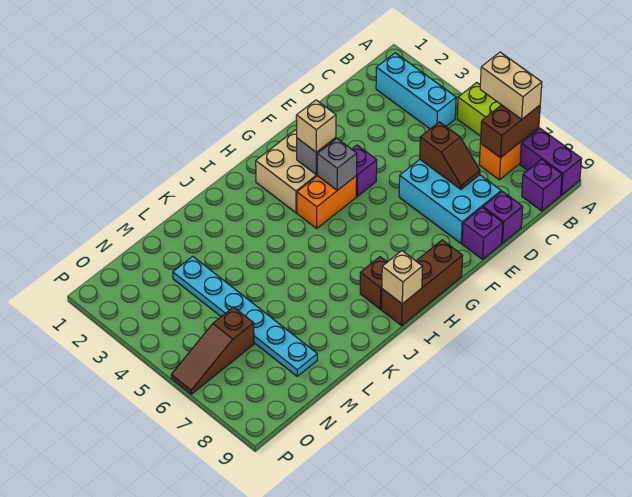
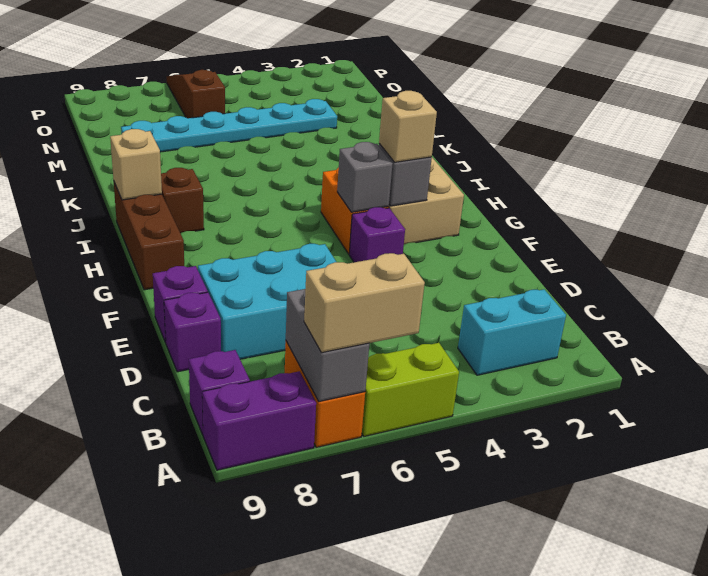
brown brick A7:B7 level 2 -> grey brick A7:B7 level 2
cyan brick B2:B4 level 1 -> cyan brick B2:B3 level 1
brown slope D6:D7 level 2 top 6 -> none

